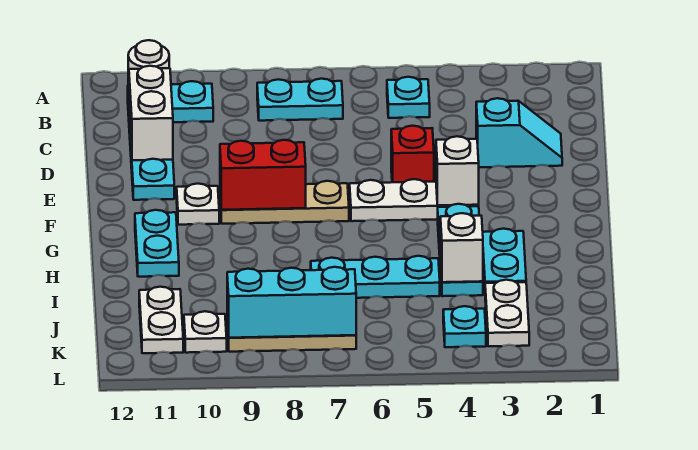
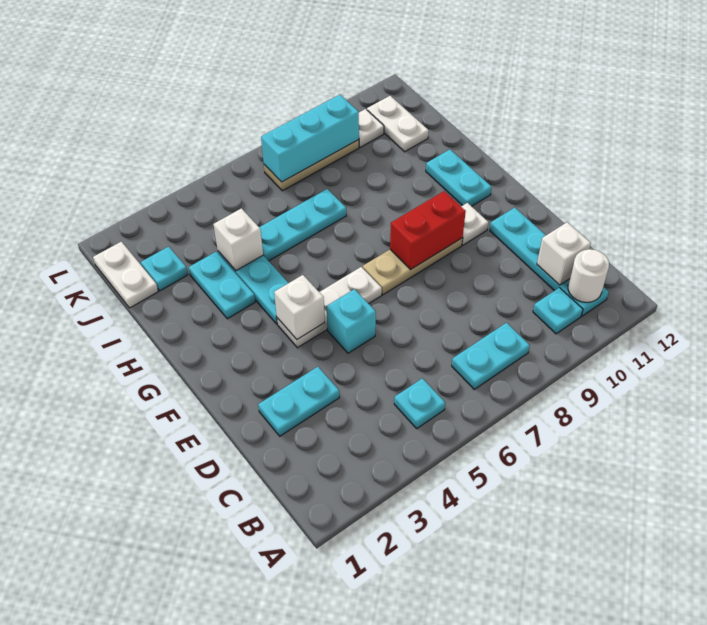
white brick C11:D11 level 2 -> white brick C11 level 2
cyan slope D2:D3 level 1 top 3 -> cyan plate D2:D3 level 1
red brick E5 level 1 -> cyan brick E5 level 1
white plate J3:K3 level 1 -> white plate J1:K1 level 1
cyan plate K4 level 1 -> cyan plate J2 level 1

